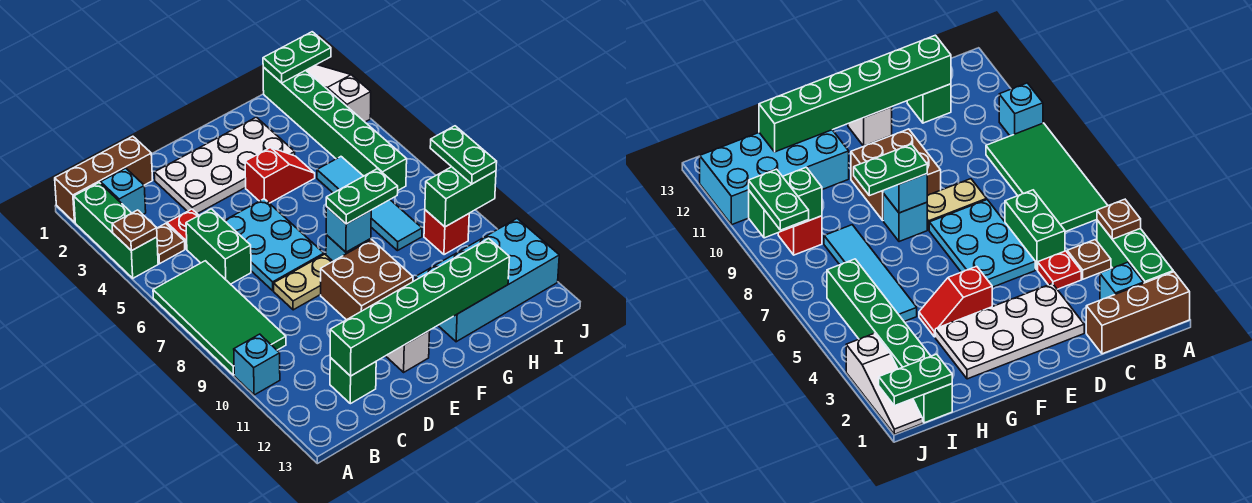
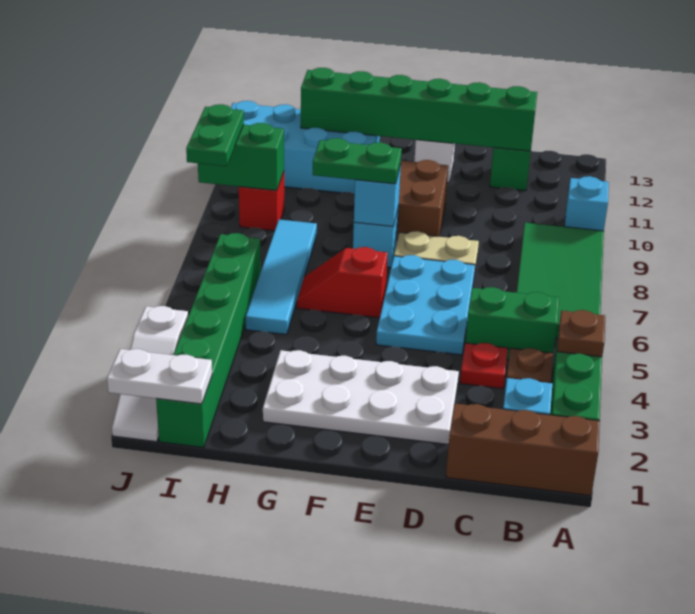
green brick C5:C6 level 1 -> green brick B5:C5 level 1
red slope F4:G4 level 1 top F -> red slope F6:G6 level 1 top F
green plate I1:J1 level 2 -> white plate I1:J1 level 2

